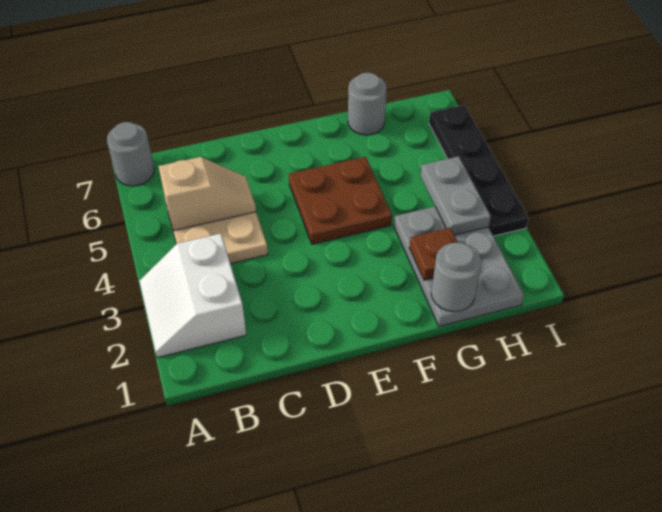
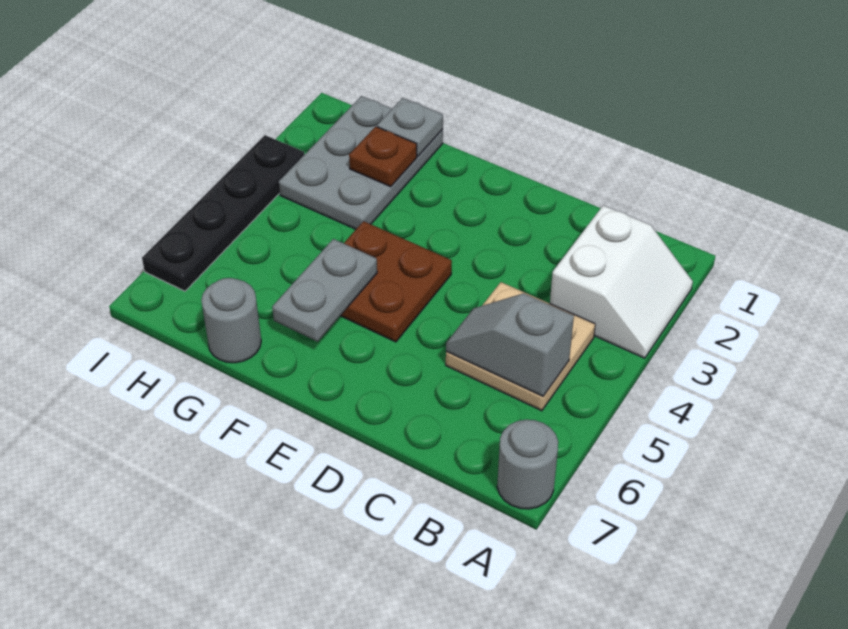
tan slope B5:C5 level 2 top B -> grey slope B5:C5 level 2 top B
grey round brick G1 level 2 -> grey plate G1 level 2
grey plate H3:H4 level 2 -> grey plate F5:F6 level 2

